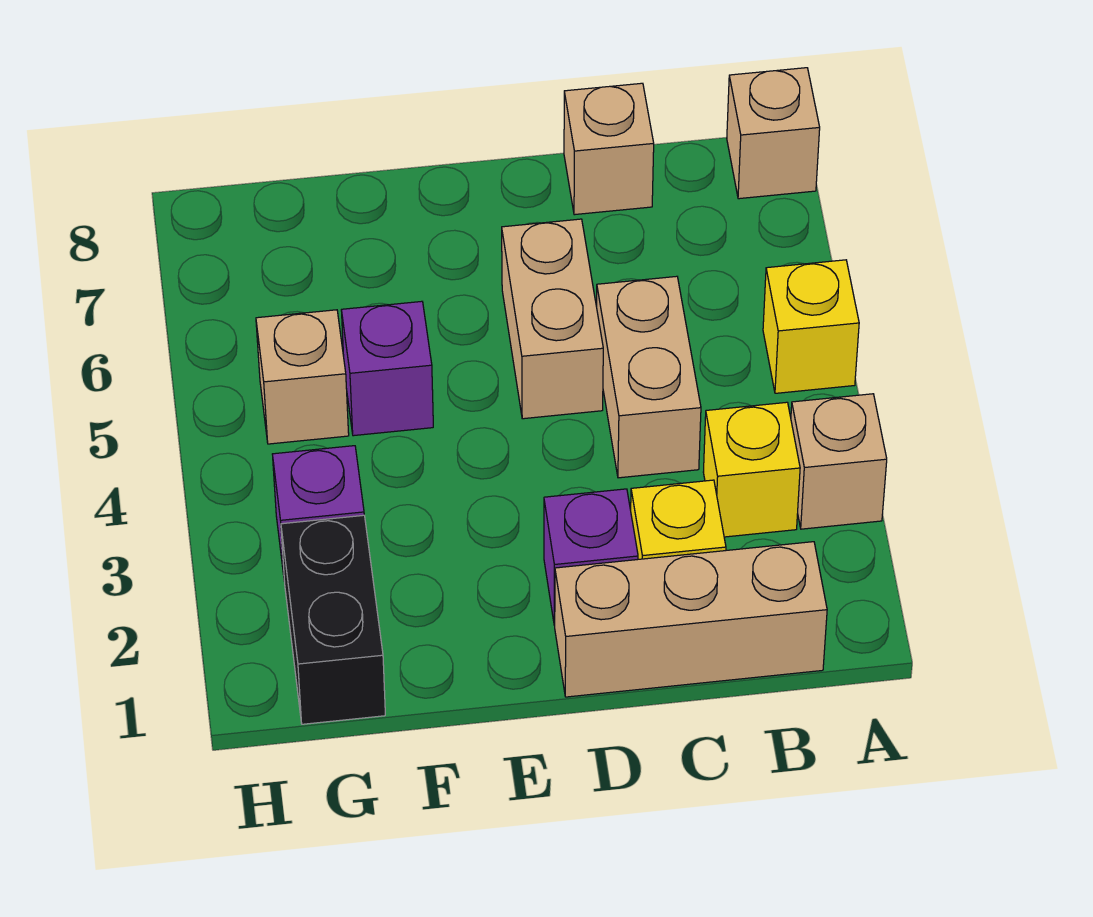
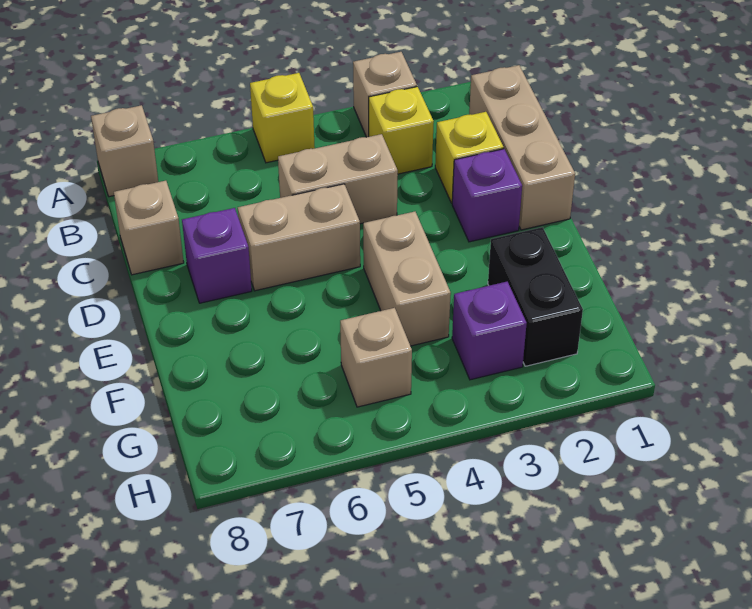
none -> tan brick E4:F4 level 1
purple brick F5 level 1 -> purple brick D7 level 1
black brick G1:G2 level 1 -> black brick F2:G2 level 1

